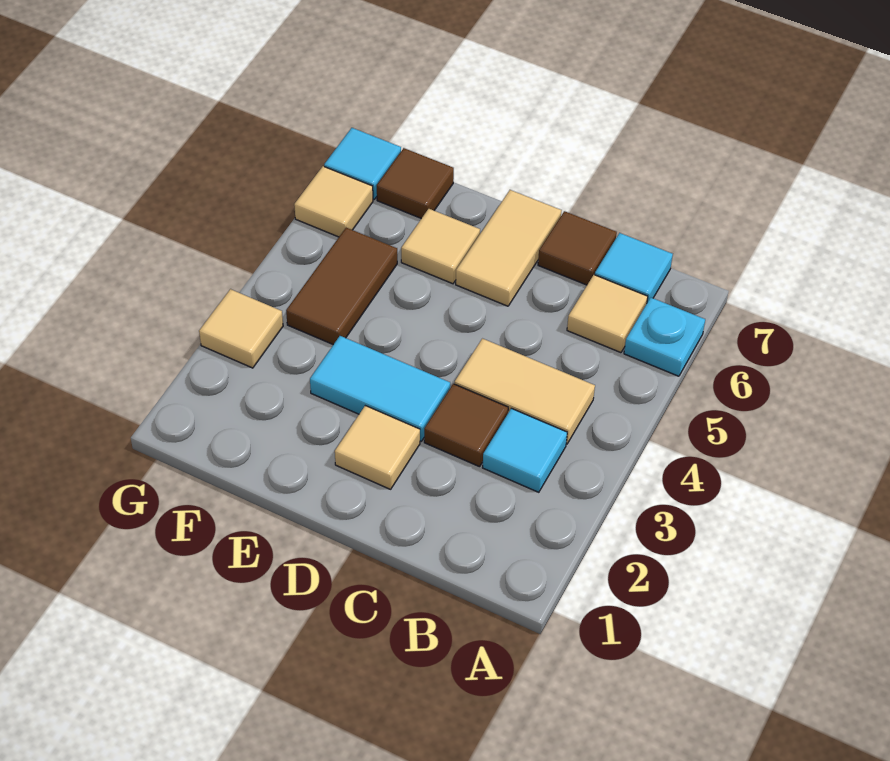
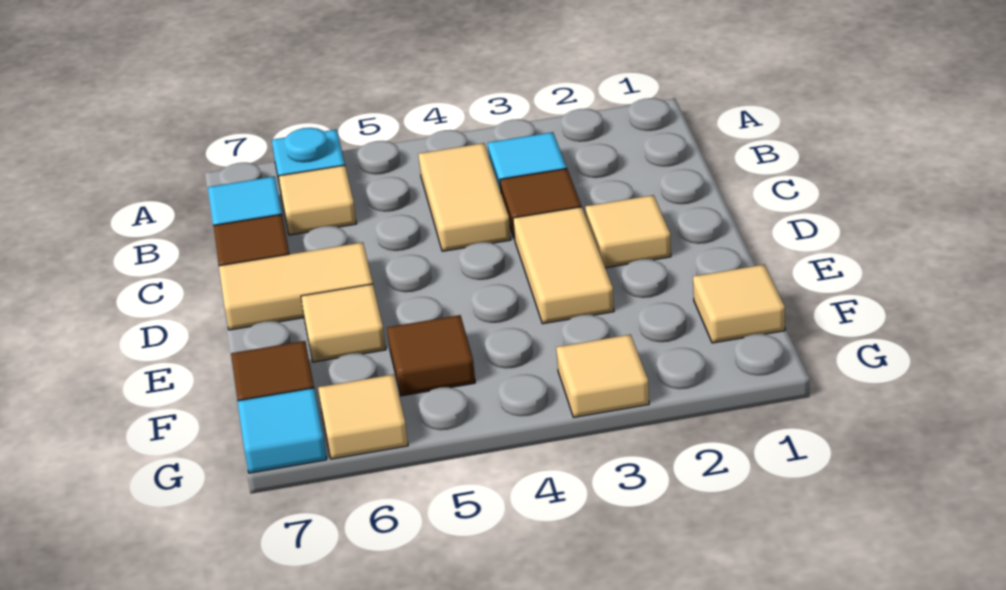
cyan tile D3:E3 level 1 -> tan tile D3:E3 level 1
none -> tan tile F1 level 1
brown tile F4:F5 level 1 -> brown tile F5 level 1

